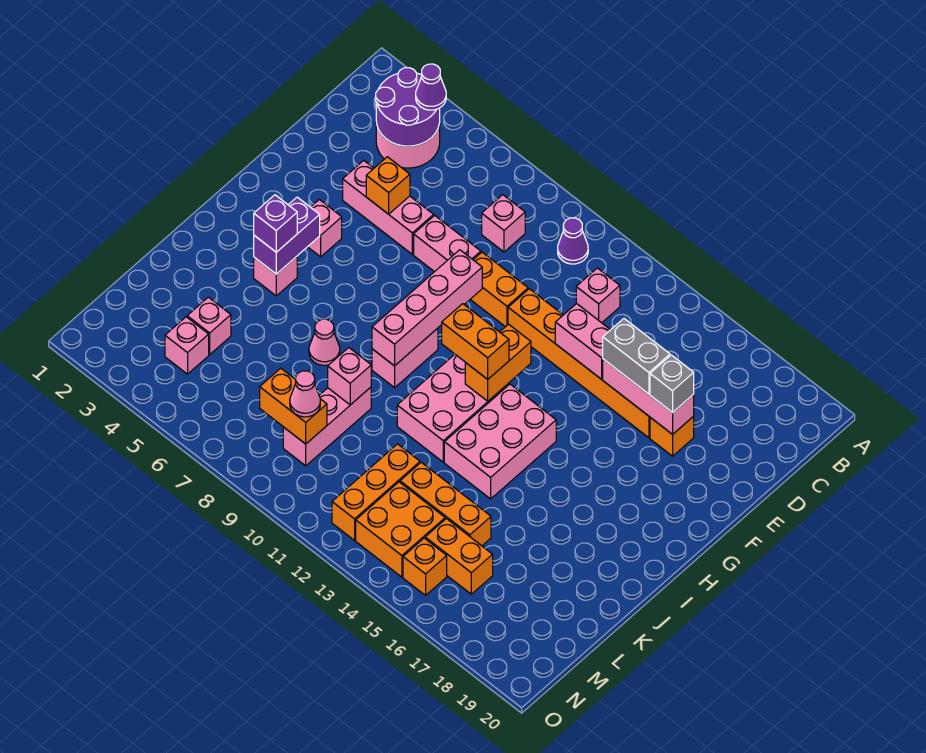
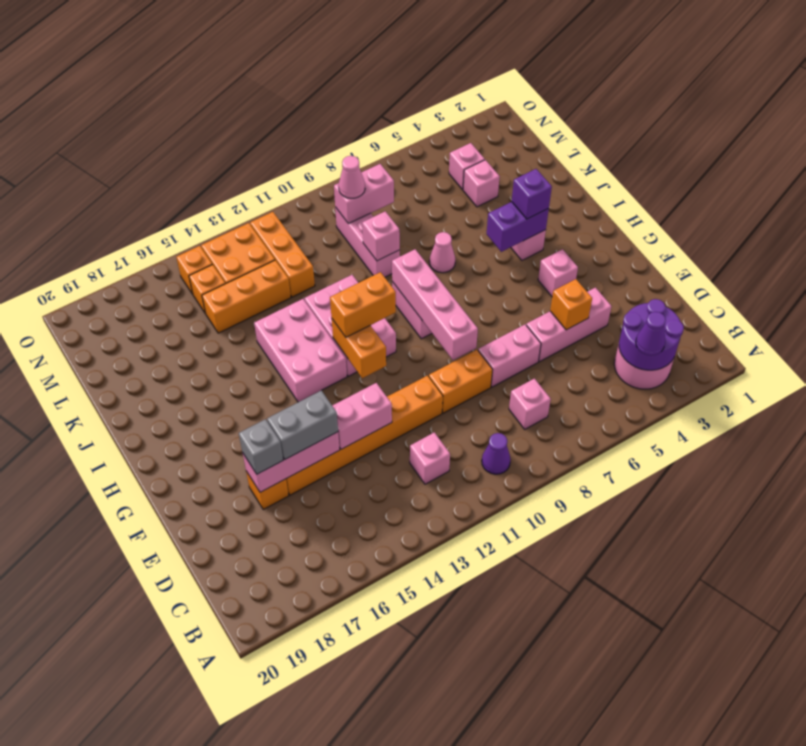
purple brick H4:I4 level 2 -> purple brick I4:I5 level 2
orange brick M8:M9 level 2 -> pink brick M8:M9 level 2
orange brick M15:M16 level 1 -> orange brick M15 level 1

